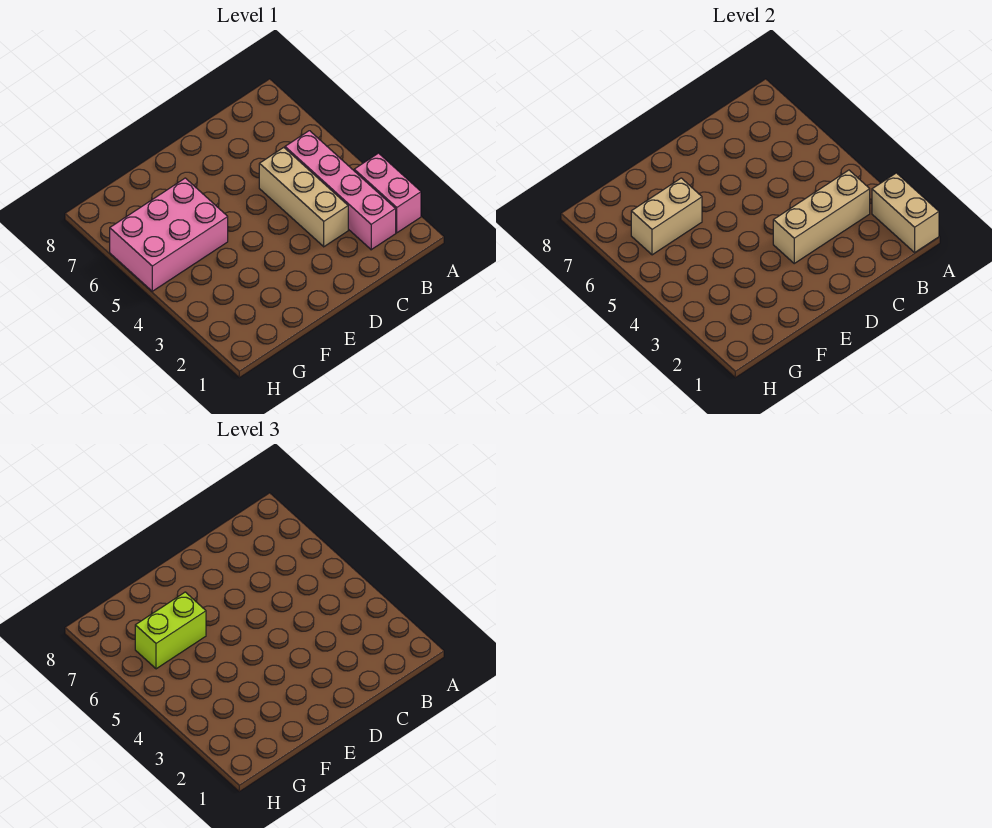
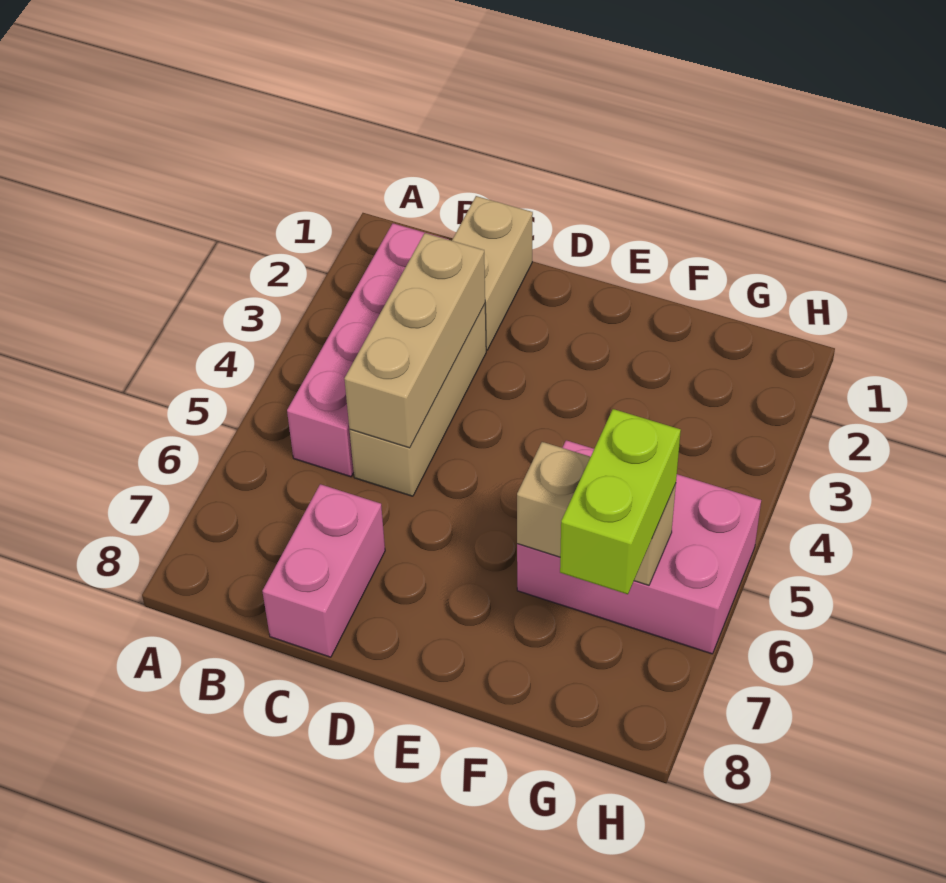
tan brick A1:A2 level 2 -> tan brick C1:C2 level 1
pink brick A2:A3 level 1 -> pink brick C7:C8 level 1
tan brick B3:D3 level 2 -> tan brick C3:C5 level 2
lime brick F6:G6 level 3 -> lime brick G6:G7 level 3

